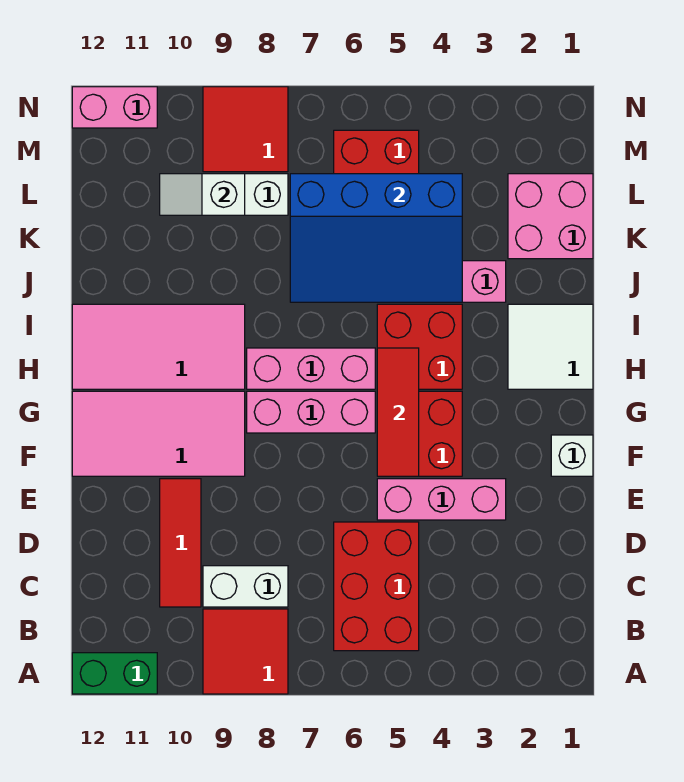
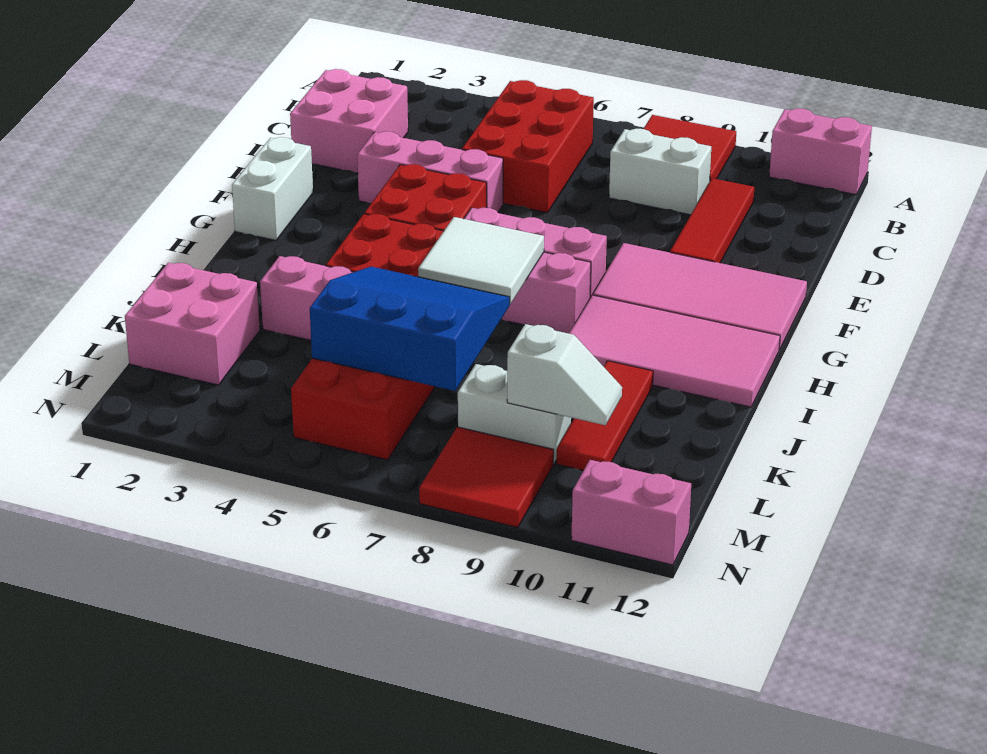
green brick A11:A12 level 1 -> pink brick A11:A12 level 1
none -> pink brick C1:D2 level 1
white brick F1 level 1 -> white brick F1:G1 level 1
red tile F5:H5 level 2 -> red tile J10:L10 level 1
white tile H1:I2 level 1 -> white tile H6:I7 level 2
blue slope J4:L7 level 2 top L -> blue slope J5:L7 level 2 top L

